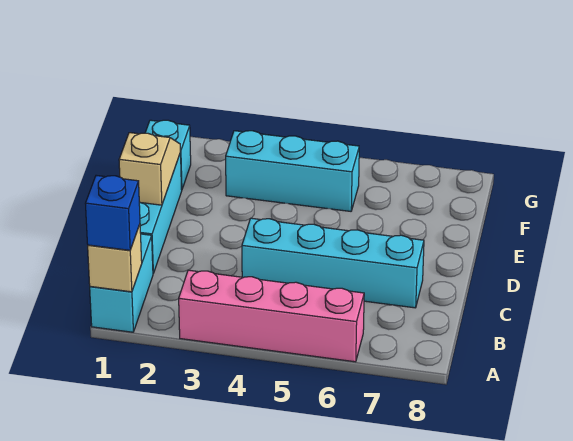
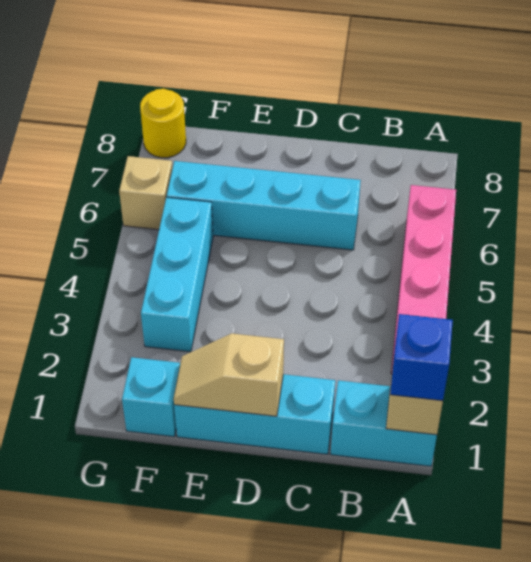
cyan brick C4:C7 level 1 -> cyan brick C6:F6 level 1
none -> tan brick G6 level 1
none -> yellow round brick G8 level 1

